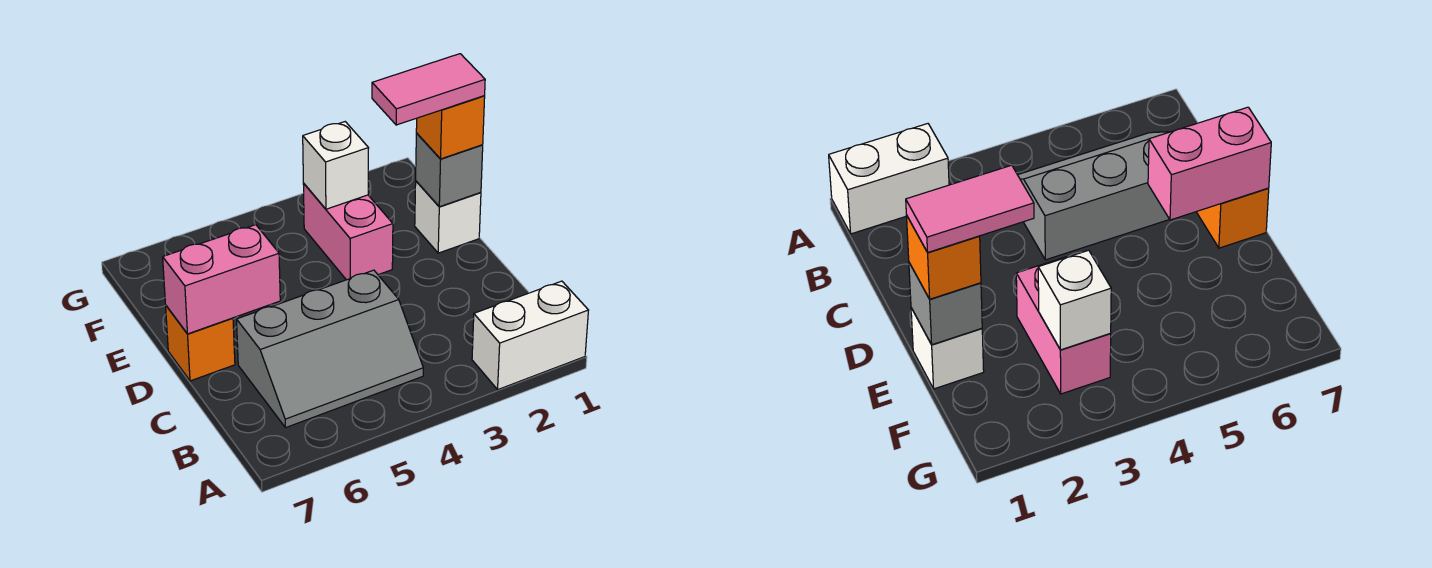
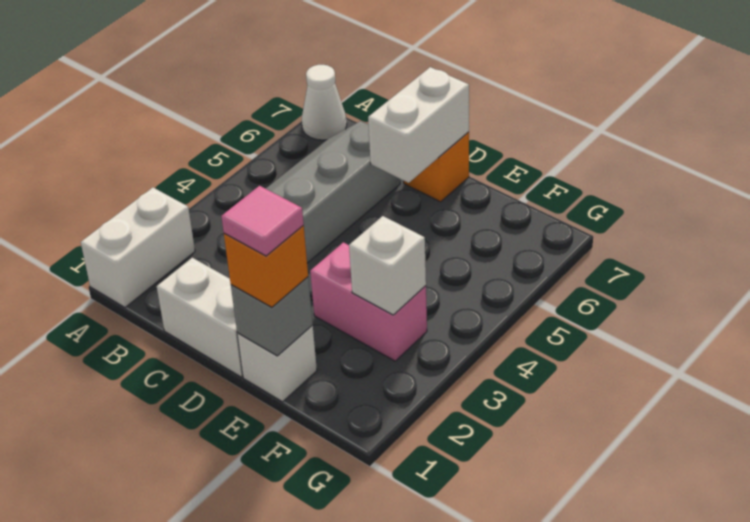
none -> white cone A7 level 1
none -> white brick C1:D1 level 1
pink brick D6:D7 level 2 -> white brick D6:D7 level 2
pink tile E1:E2 level 4 -> pink tile E1 level 4

